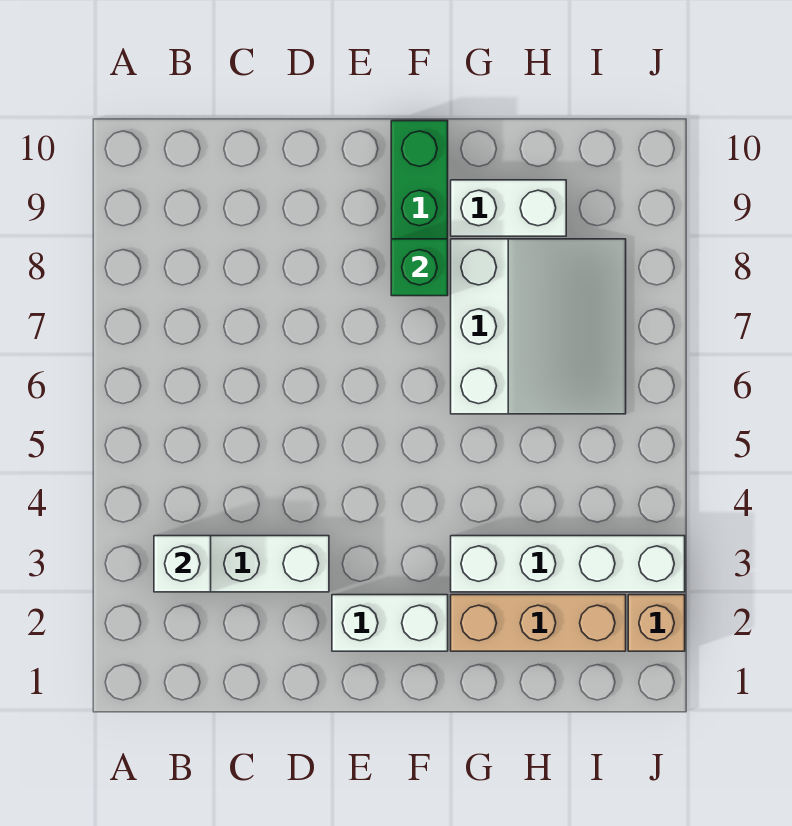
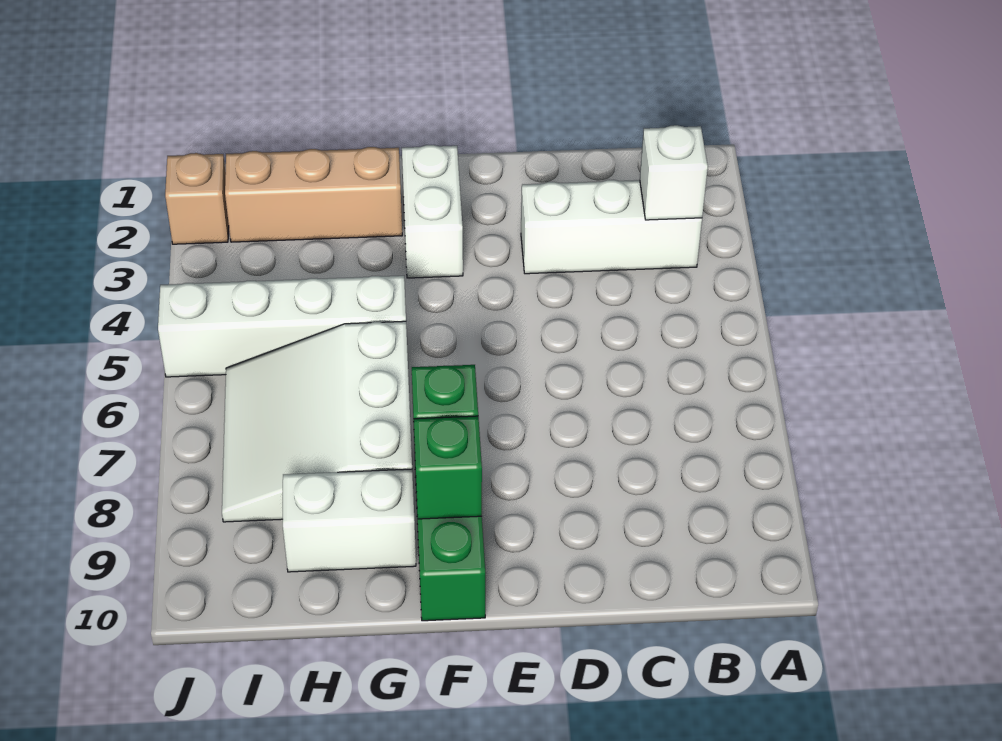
white brick E2:F2 level 1 -> white brick F2:F3 level 1
none -> green brick F9 level 2
white brick G3:J3 level 1 -> white brick G5:J5 level 1

